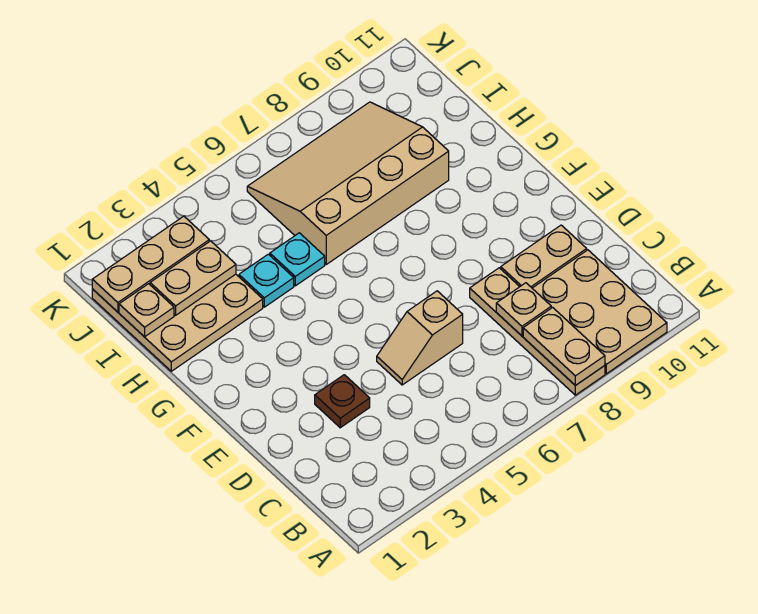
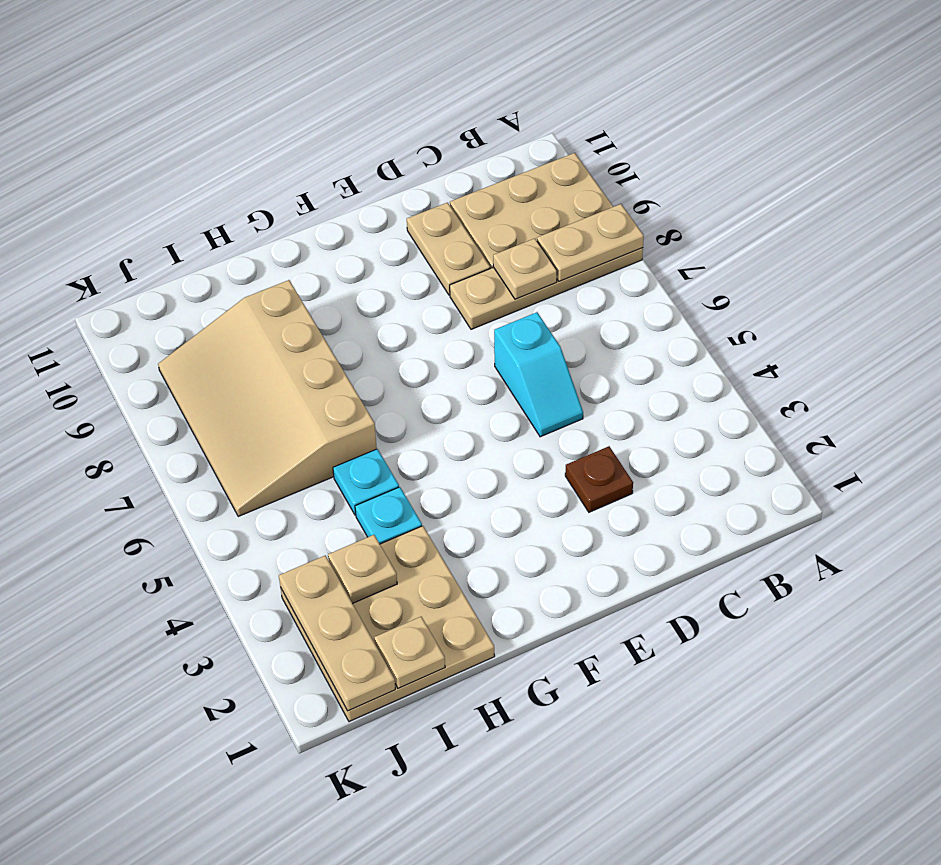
tan slope D5:D6 level 1 top 6 -> cyan slope D5:D6 level 1 top 6
tan plate I2:I3 level 2 -> tan plate I3 level 2

